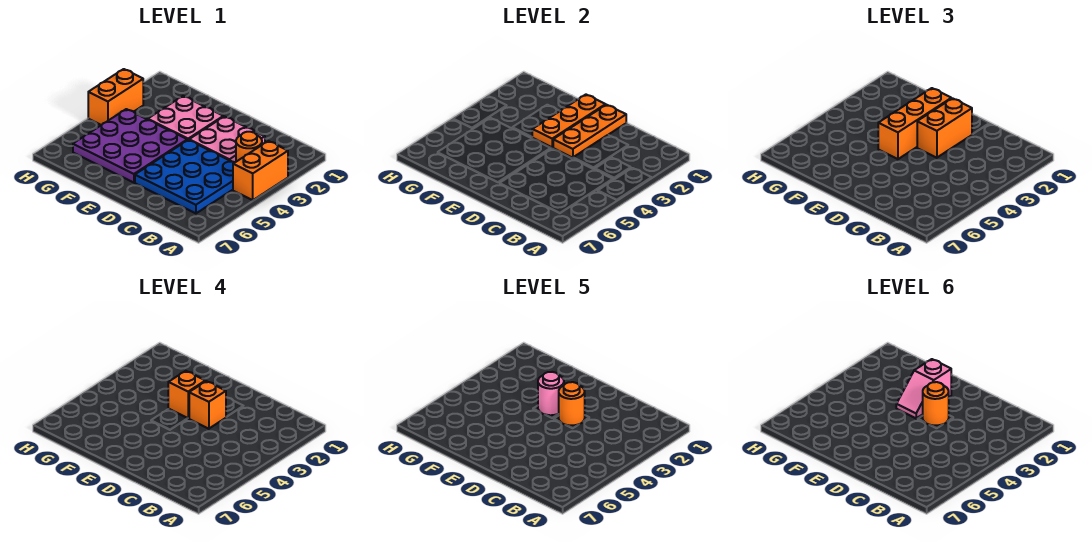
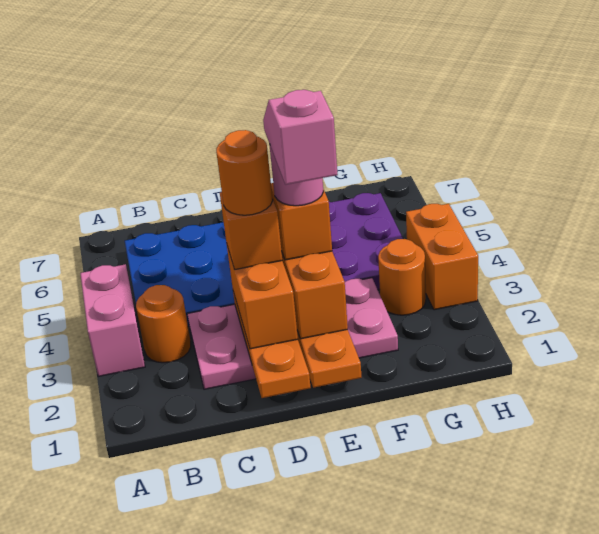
orange brick A3:A4 level 1 -> pink brick A3:A4 level 1
orange round brick D3 level 6 -> orange round brick G3 level 1

